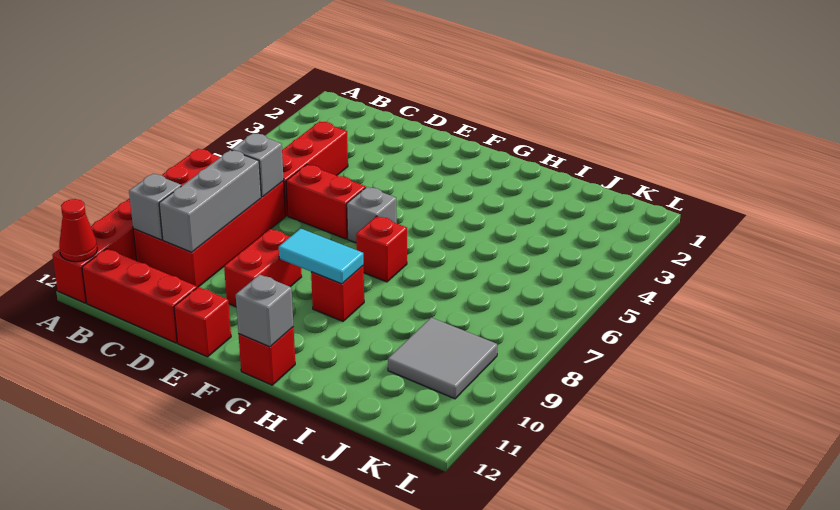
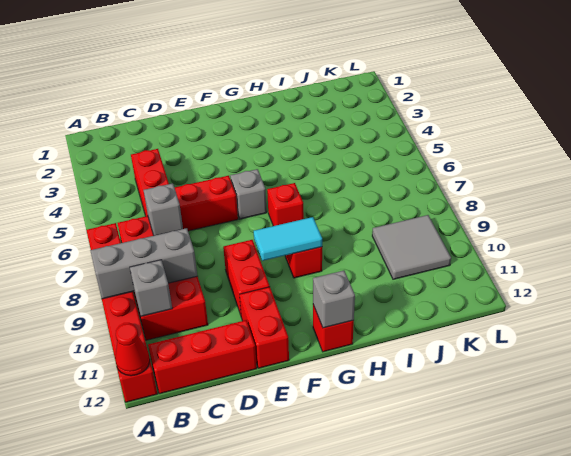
grey brick C8:C10 level 2 -> grey brick A9:C9 level 2
red brick E12 level 1 -> red brick E11:E12 level 1

